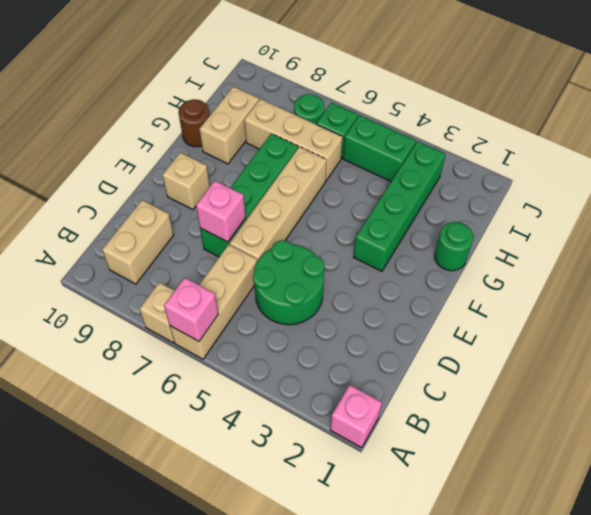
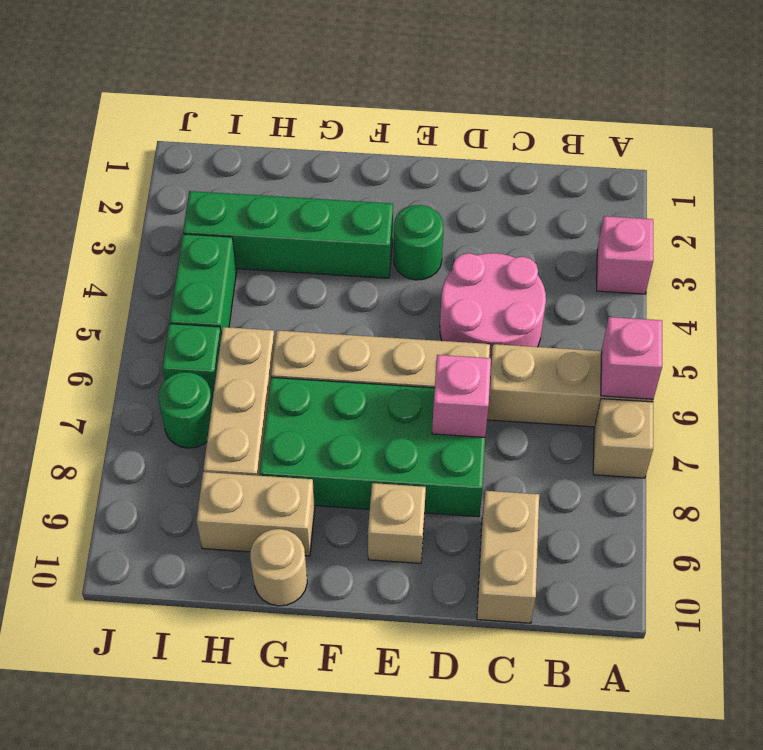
pink brick A1 level 1 -> pink brick A3 level 1
tan brick B9:C9 level 1 -> tan brick C9:C10 level 1
green round brick C4:D5 level 1 -> pink round brick C4:D5 level 1
green brick D7:G7 level 1 -> green brick D7:G8 level 1
green round brick G1 level 1 -> green round brick E3 level 1
brown round brick G10 level 1 -> tan round brick G10 level 1

